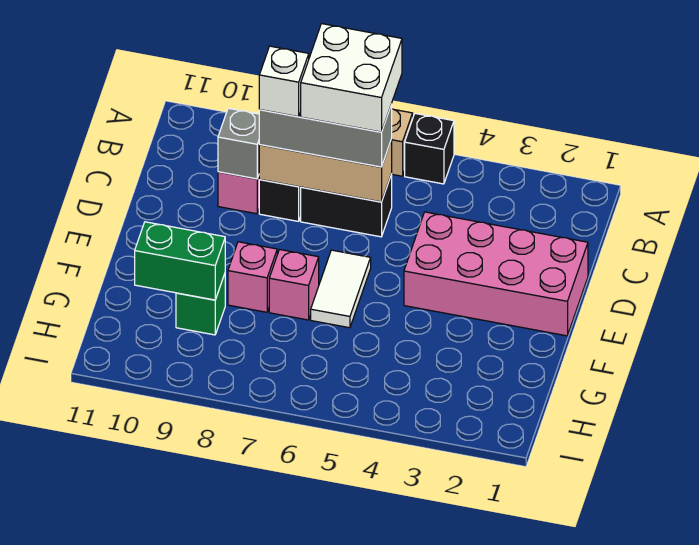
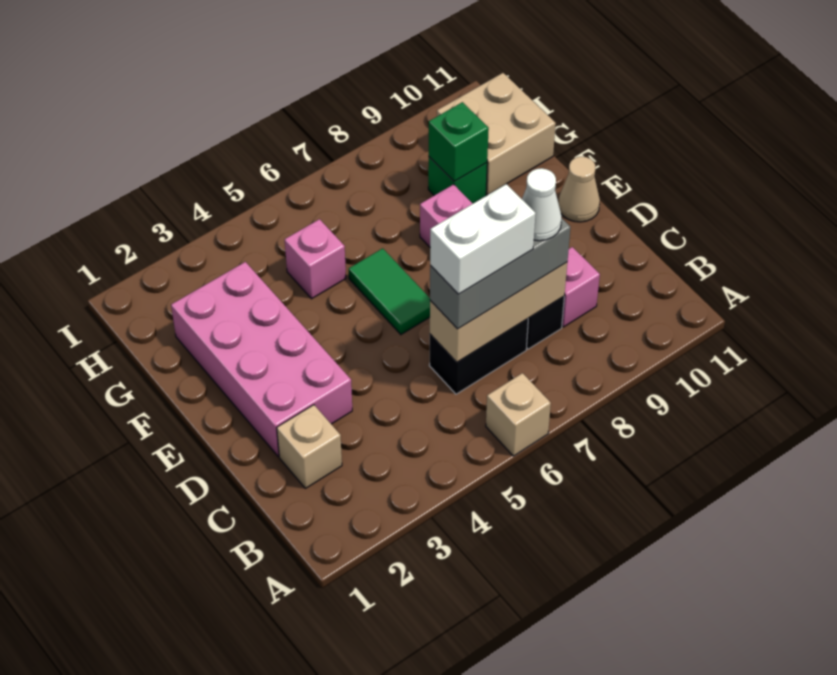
black brick A5 level 1 -> none
white brick B6:C7 level 4 -> white brick C6:C7 level 4
none -> tan brick C2 level 1
white brick C8 level 4 -> white cone C8 level 4
grey brick C9 level 2 -> none
pink brick D1:E4 level 1 -> pink brick D2:G3 level 1
white tile E6:F6 level 1 -> green tile E6:F6 level 1
none -> tan cone E11 level 1
pink brick F7 level 1 -> pink brick G5 level 1
green brick G9:G10 level 2 -> green brick G9 level 2
none -> tan brick G10:H11 level 1

